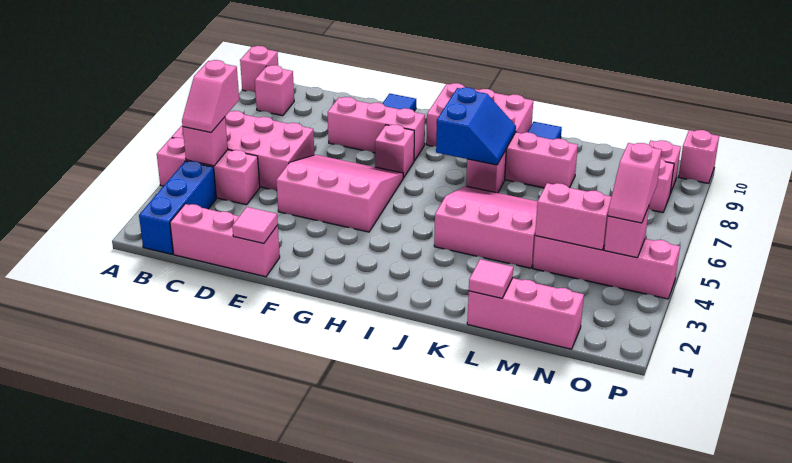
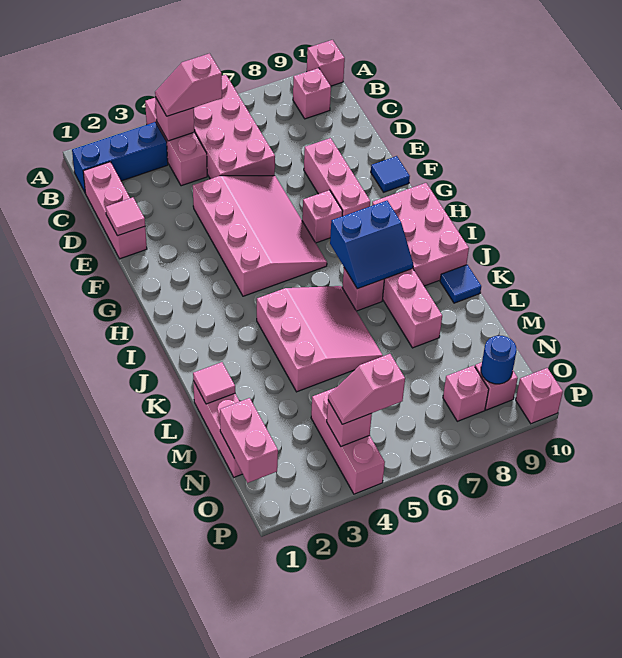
pink slope E4:G6 level 1 top 4 -> pink slope E4:H6 level 1 top 4
pink brick M4:P4 level 1 -> pink brick N4:P4 level 1
pink brick M4:N4 level 2 -> pink brick N1:O1 level 2
none -> blue round brick O9 level 2

